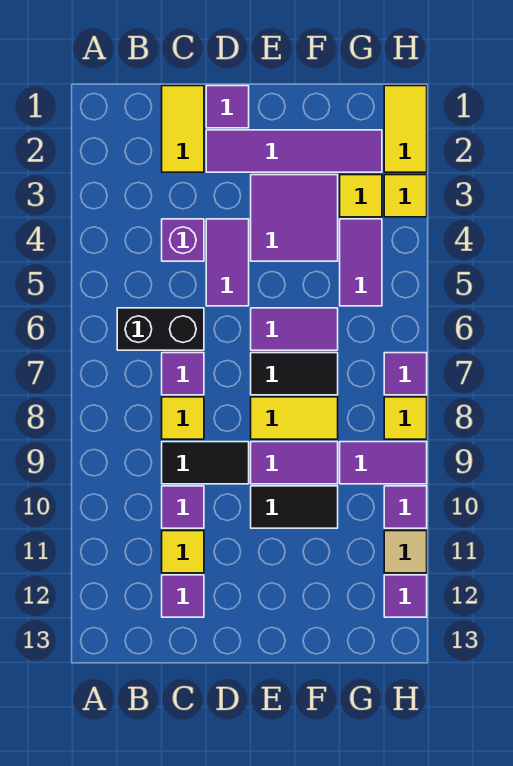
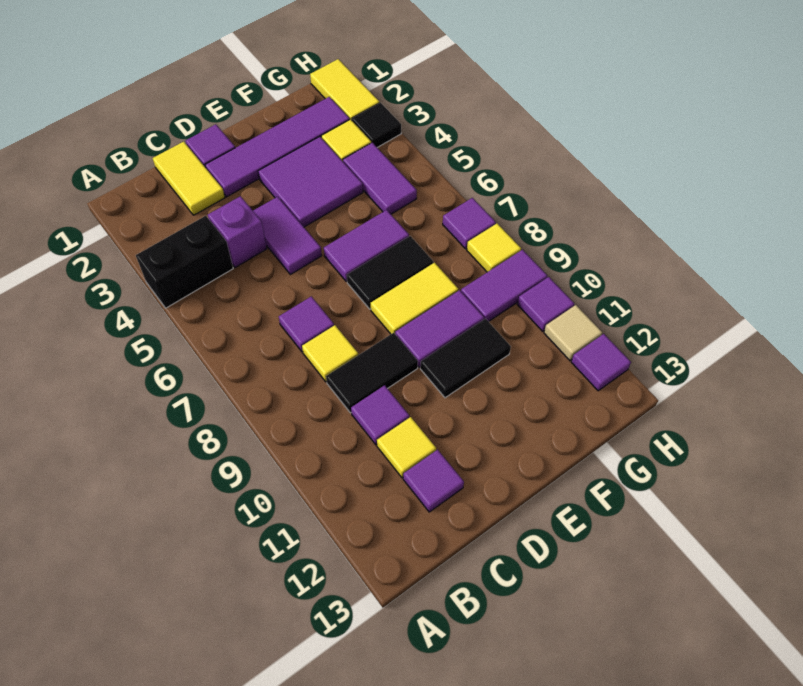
black brick B6:C6 level 1 -> black brick A4:B4 level 1
yellow tile H3 level 1 -> black tile H3 level 1

